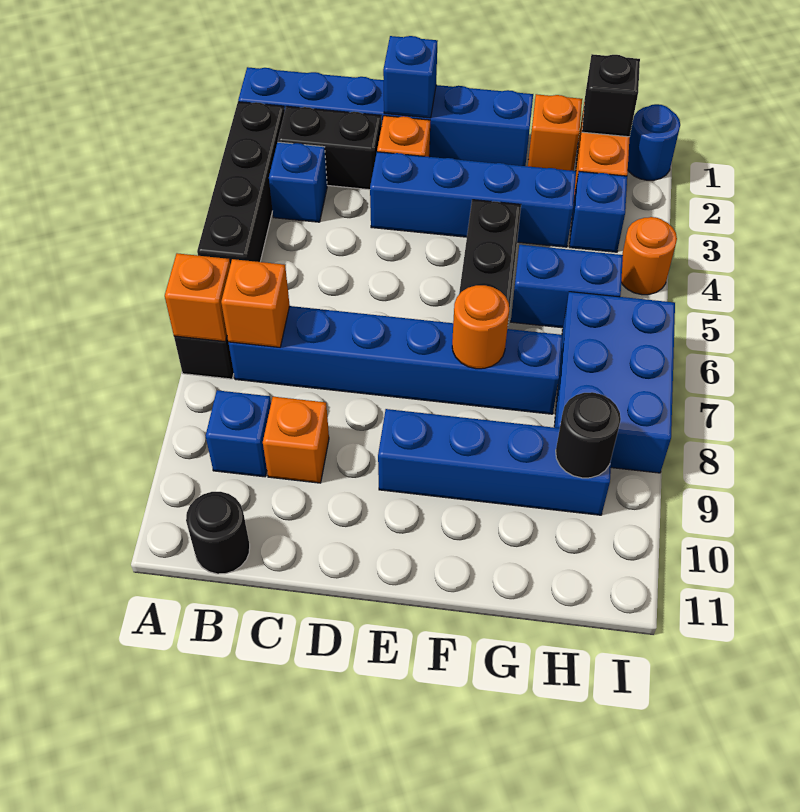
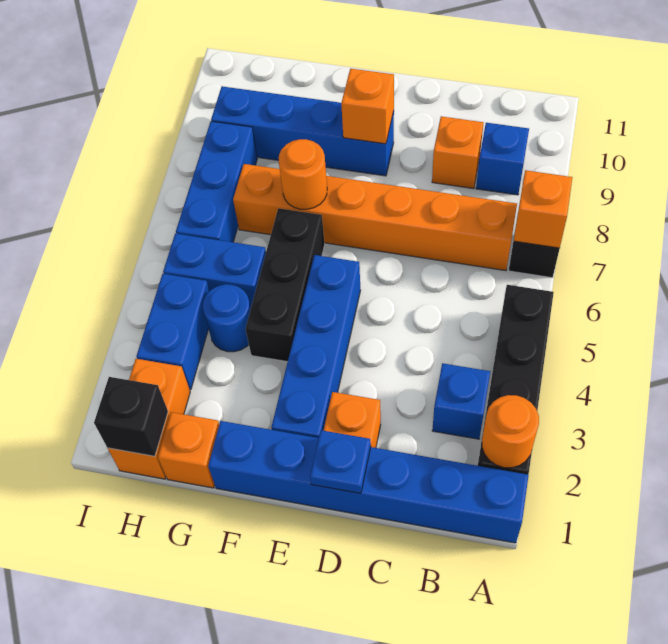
black brick B2:C2 level 1 -> none
blue brick B7:G7 level 1 -> orange brick B7:G7 level 1
orange brick B7 level 2 -> orange brick E9 level 2
black round brick B11 level 1 -> none
blue brick D1 level 2 -> blue plate D1 level 2
blue brick D3:G3 level 1 -> blue brick E2:E5 level 1
blue brick H3 level 1 -> blue brick H3:H4 level 1
blue brick H6:I8 level 1 -> blue brick H6:H8 level 1
black round brick H9 level 2 -> none
blue round brick I1 level 1 -> blue round brick G4 level 1
orange round brick I4 level 1 -> orange round brick A2 level 2

